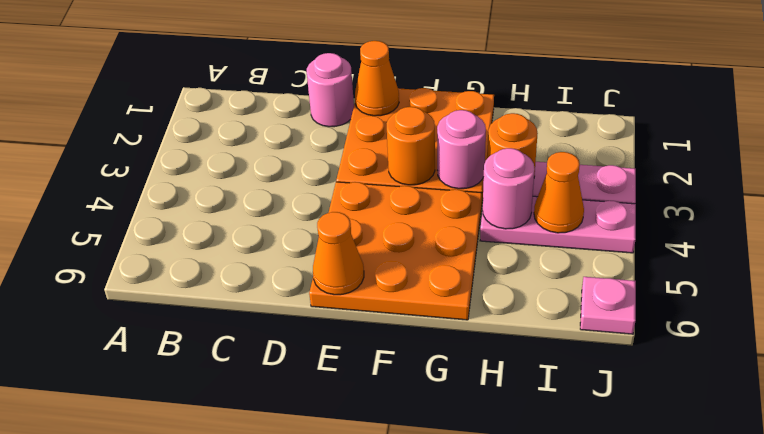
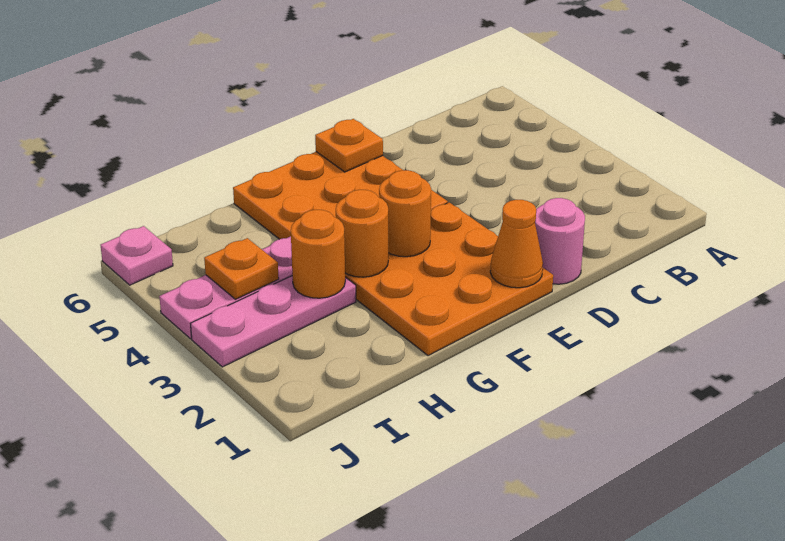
orange cone E6 level 2 -> orange plate E6 level 2
pink round brick G3 level 2 -> orange round brick G3 level 2
pink round brick H4 level 2 -> none
orange cone I4 level 2 -> orange plate I4 level 2

